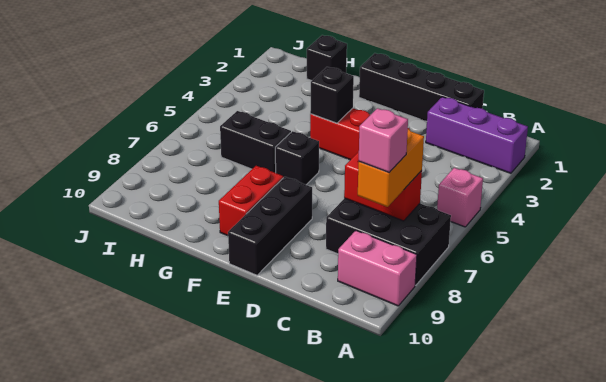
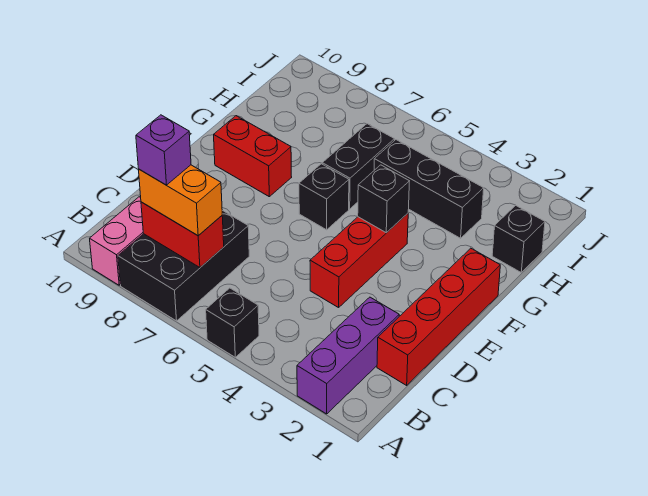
pink brick A5 level 1 -> black brick A5 level 1
red brick B7:C7 level 2 -> red brick B7:B8 level 2
pink brick B8 level 4 -> purple brick B8 level 4
black brick C1:F1 level 1 -> red brick C1:F1 level 1
black brick E8:E10 level 1 -> black brick H3:H5 level 1

